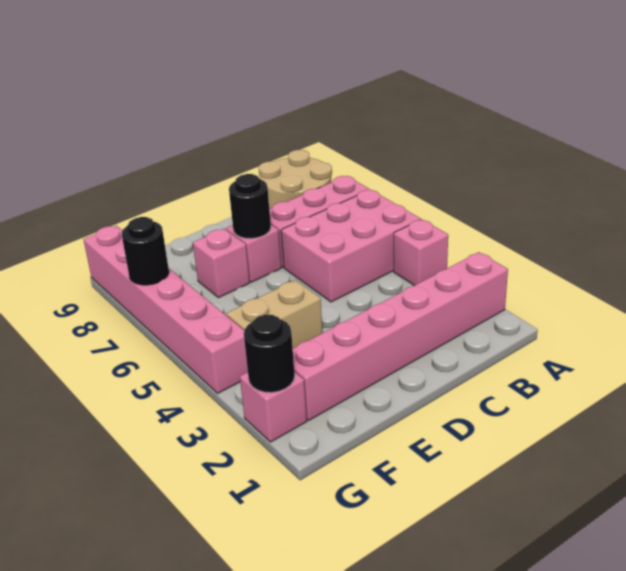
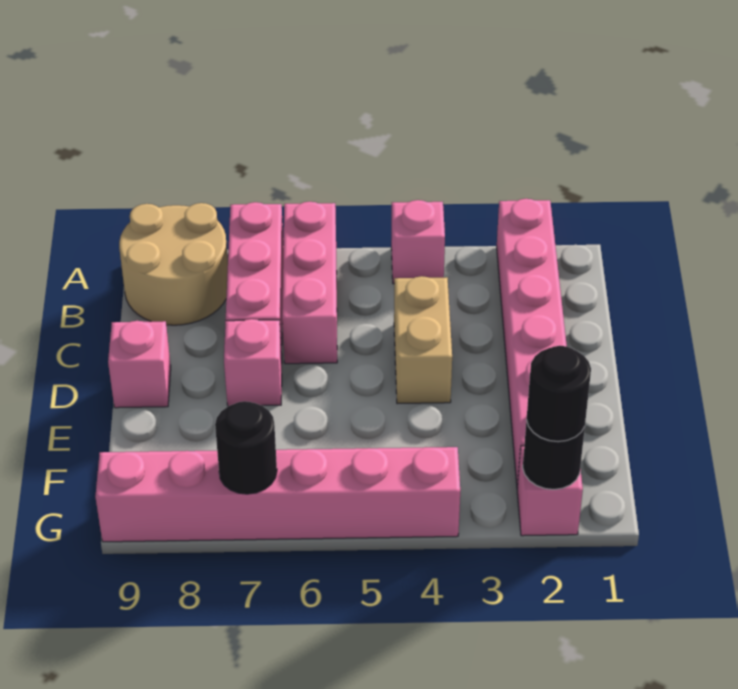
pink brick A5:C6 level 1 -> pink brick A6:C6 level 1
black round brick D7 level 2 -> black round brick G2 level 3
tan brick E4:F4 level 1 -> tan brick C4:D4 level 1
pink brick E7 level 1 -> pink brick D9 level 1

